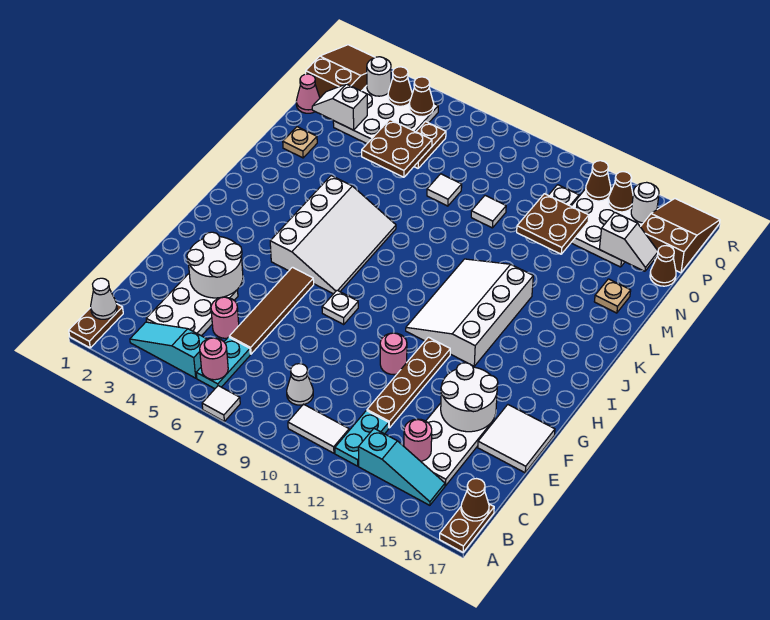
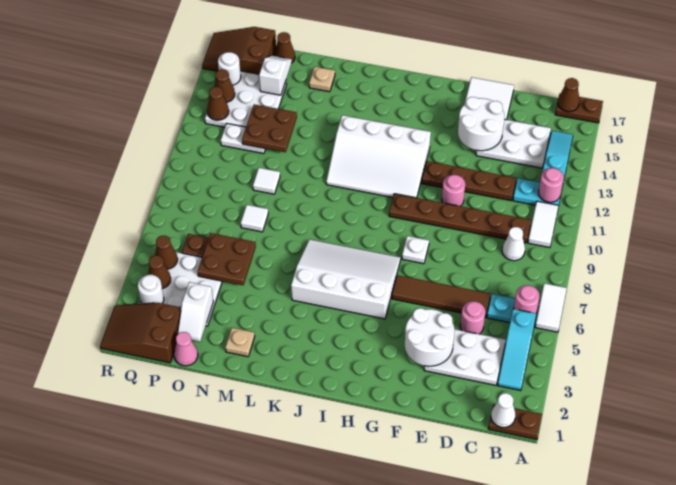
white tile A7 level 1 -> white tile A6:A7 level 1
none -> brown plate C10:H10 level 1
pink round brick C14 level 2 -> pink round brick B12 level 2

